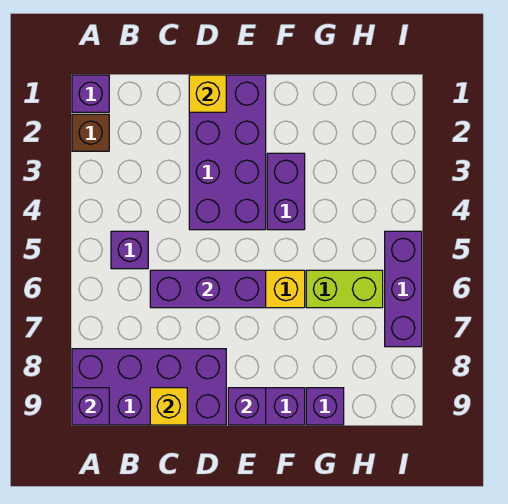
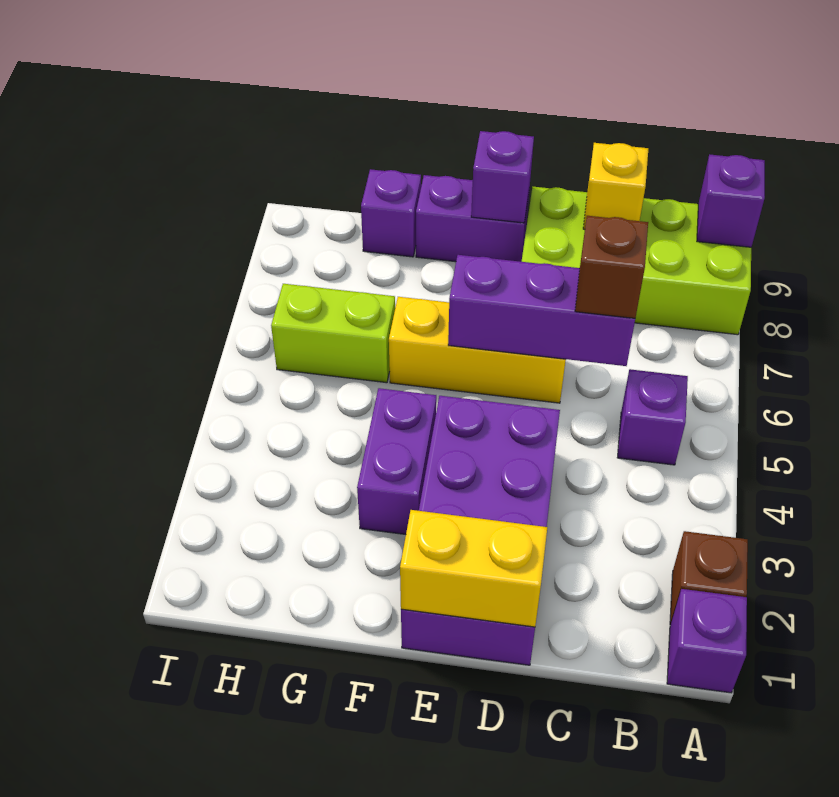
purple brick A8:D9 level 1 -> lime brick A8:D9 level 1
none -> brown brick C6 level 3
yellow brick D1 level 2 -> yellow brick D1:E1 level 2
purple brick I5:I7 level 1 -> none

